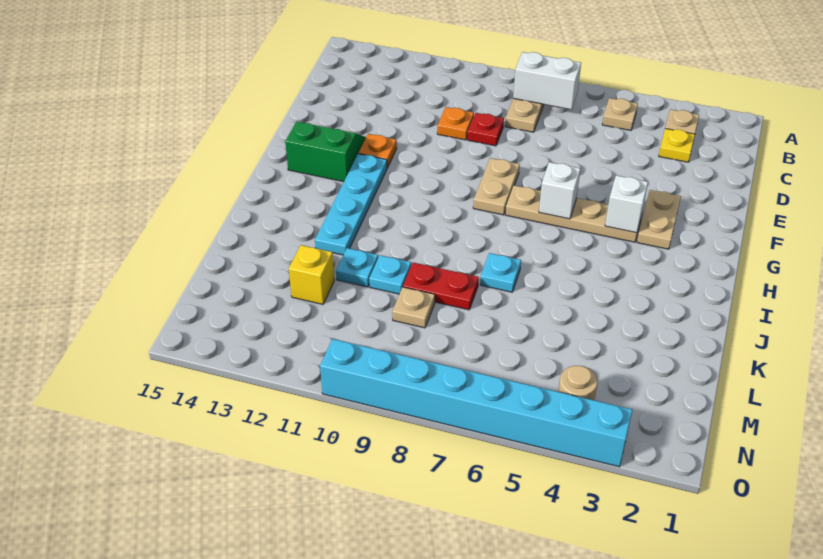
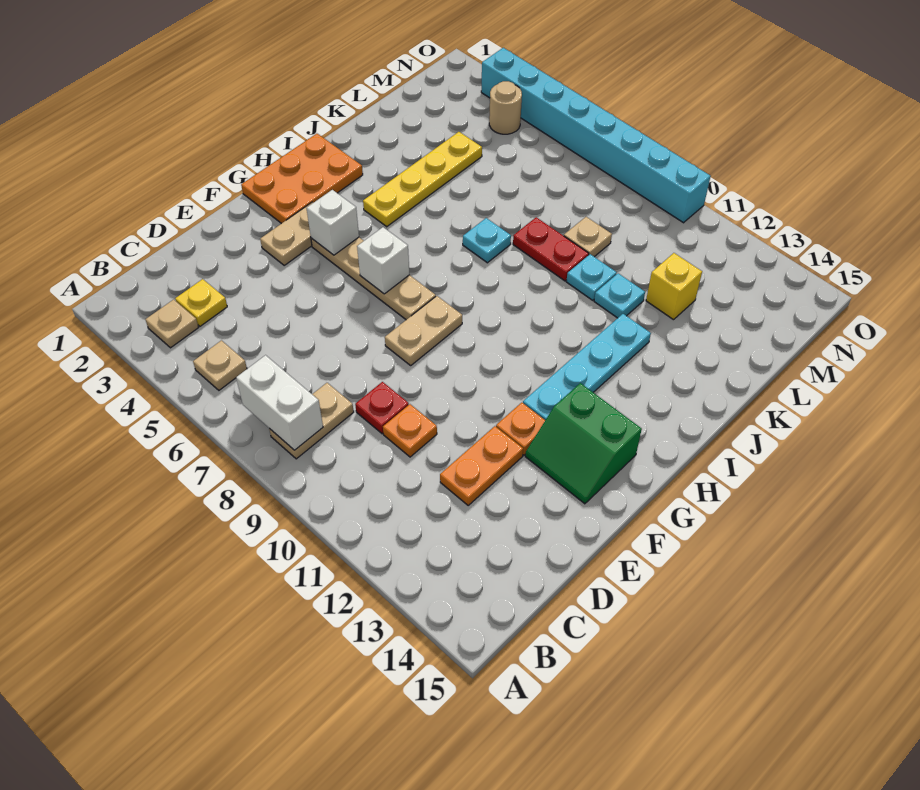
none -> orange plate D12:E12 level 1
none -> orange plate G1:I2 level 1
none -> yellow plate I4:L4 level 1

